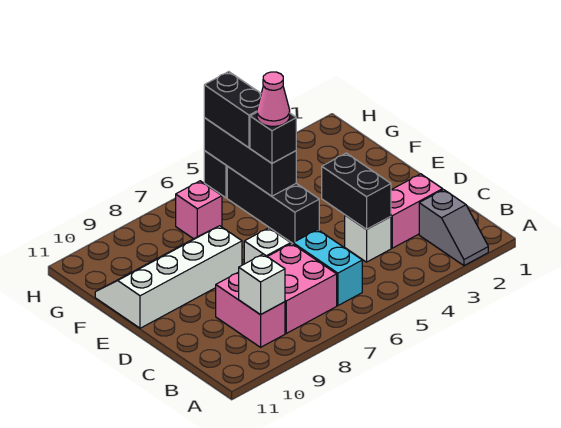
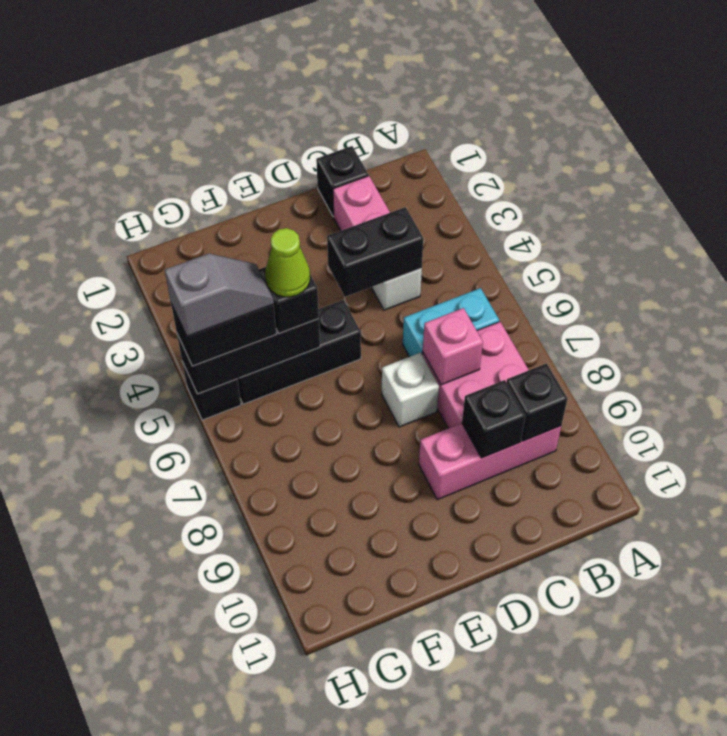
grey slope A2:B2 level 1 top B -> grey slope G5:H5 level 4 top H
pink brick B9:C9 level 1 -> pink brick B9:D9 level 1
white brick B9 level 2 -> black brick B9 level 2
none -> black brick C1 level 1
none -> black brick C9 level 2
white slope E8:F11 level 1 top E -> none
pink cone F5 level 4 -> lime cone F5 level 4
pink brick G7 level 1 -> pink brick C7 level 2

